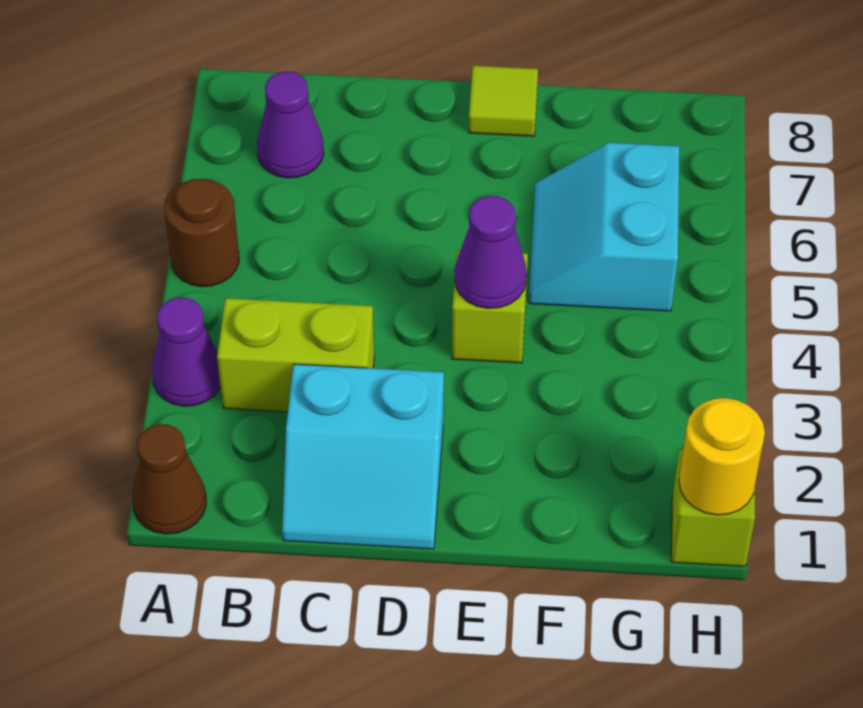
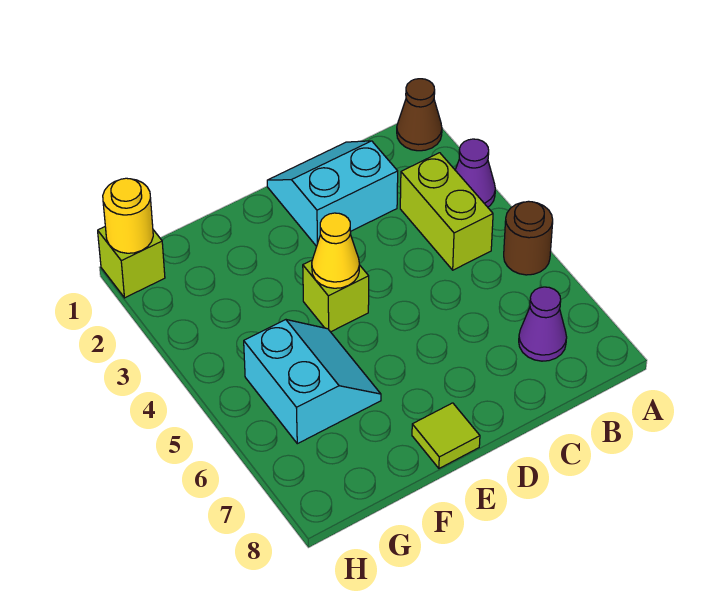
lime brick B3:C3 level 1 -> lime brick B3:B4 level 1
purple cone E4 level 2 -> yellow cone E4 level 2

